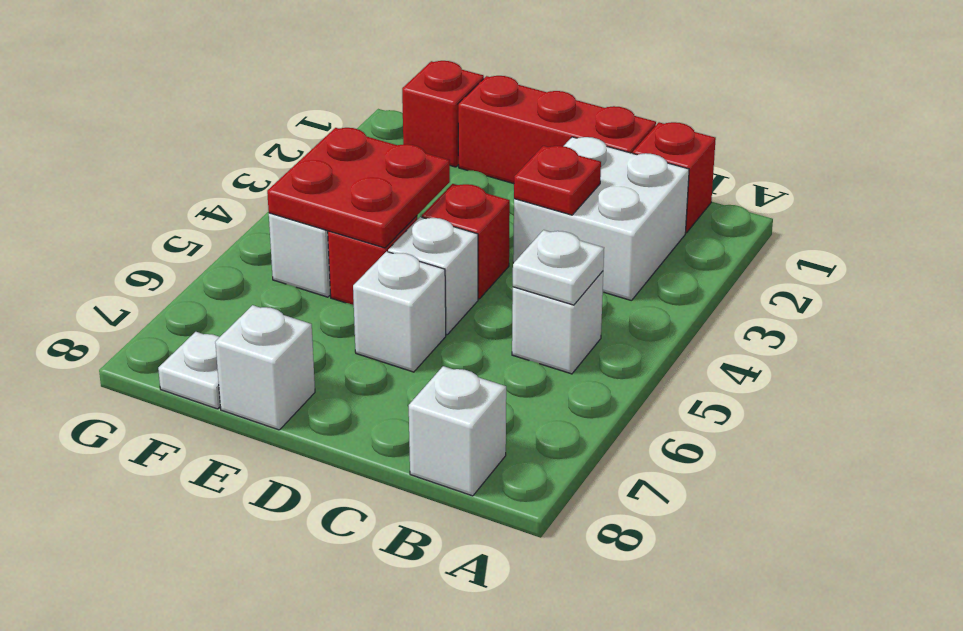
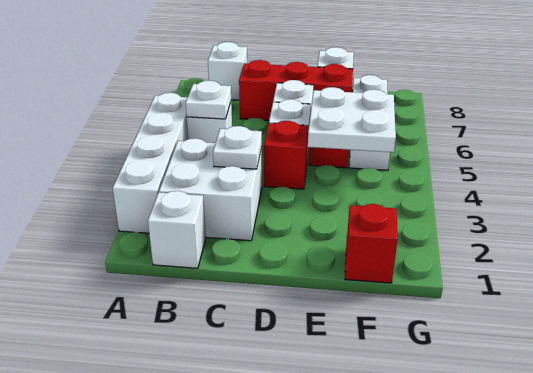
none -> white brick A2:A5 level 1
red brick B1 level 1 -> white brick B1 level 1
red brick C1:E1 level 1 -> red brick C7:E7 level 1
red plate C3 level 2 -> white plate C3 level 2
red plate E4:F5 level 2 -> white plate E4:F5 level 2

